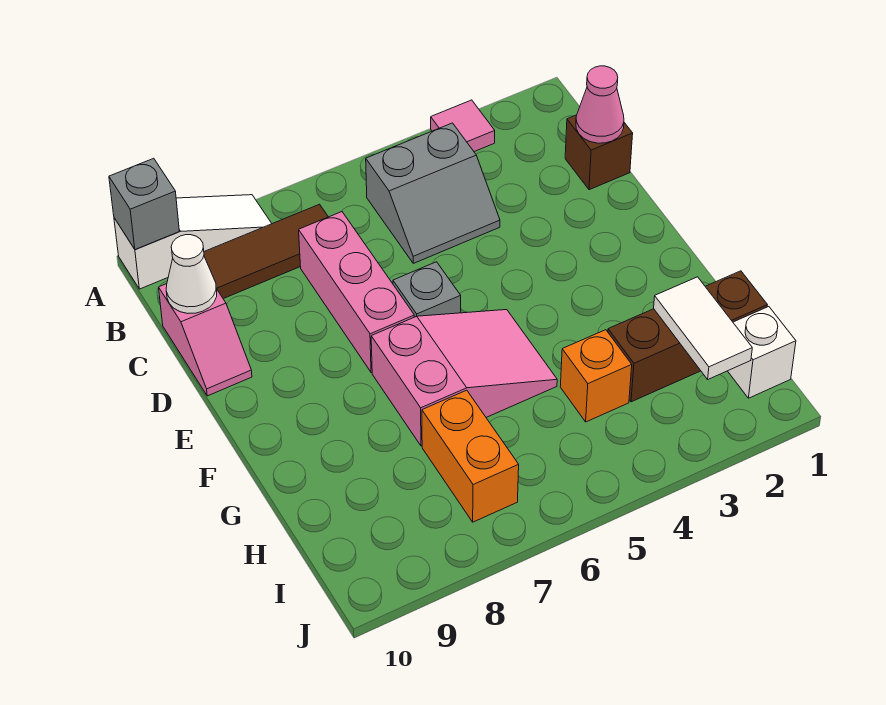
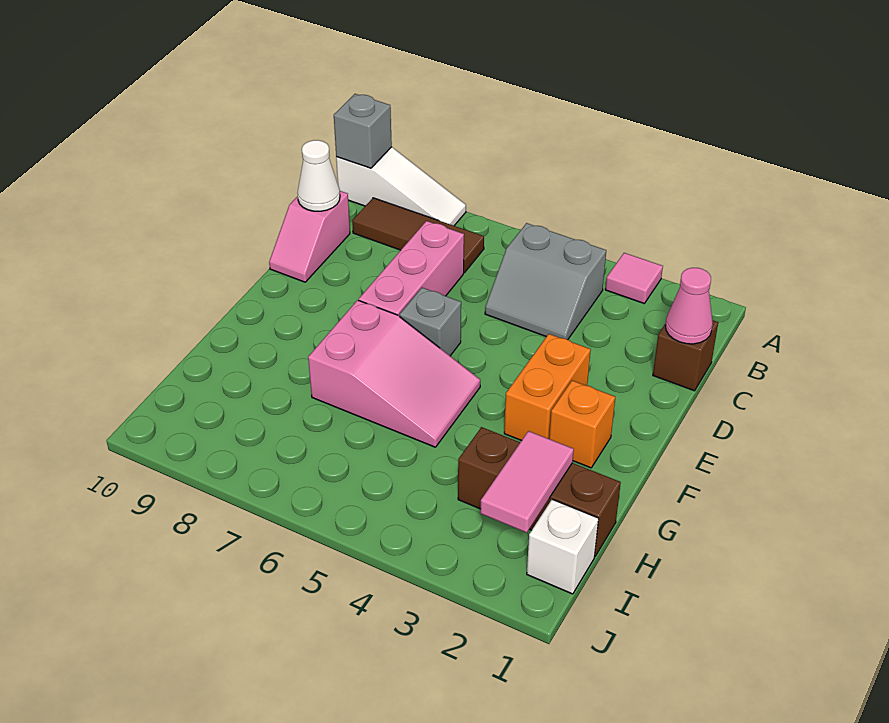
white tile H2:I2 level 2 -> pink tile H2:I2 level 2
orange brick H4 level 1 -> orange brick F2 level 1
orange brick H7:I7 level 1 -> orange brick E3:F3 level 1

